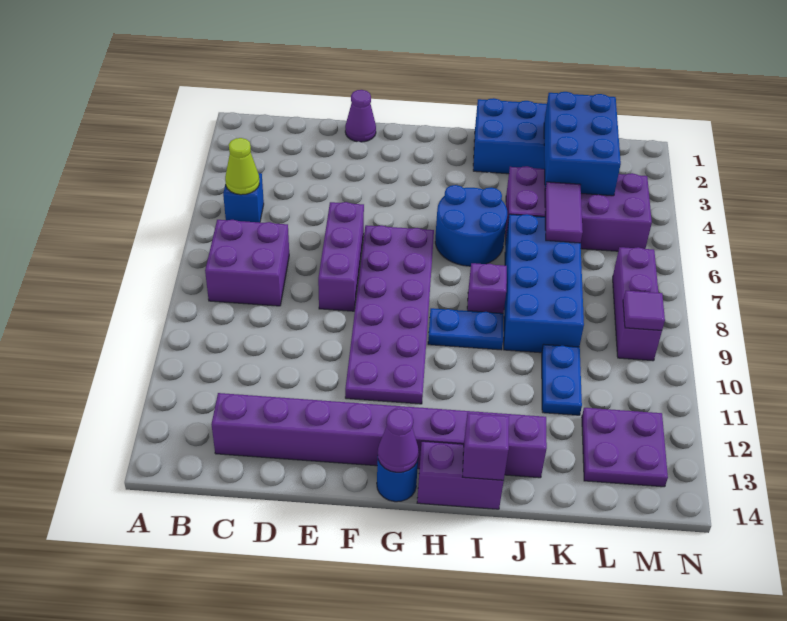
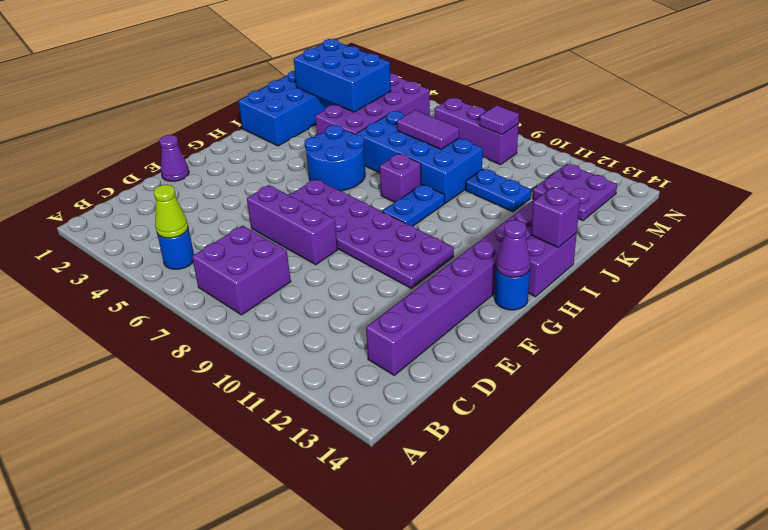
blue brick B5 level 1 -> blue round brick B5 level 1
purple tile K5:K6 level 2 -> purple tile K7:K8 level 2

